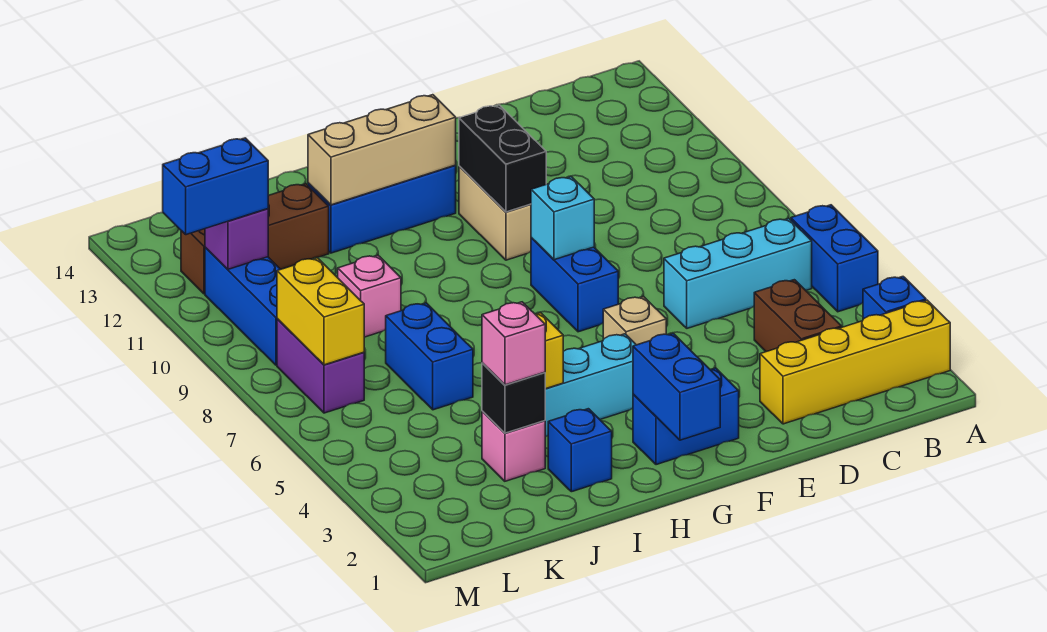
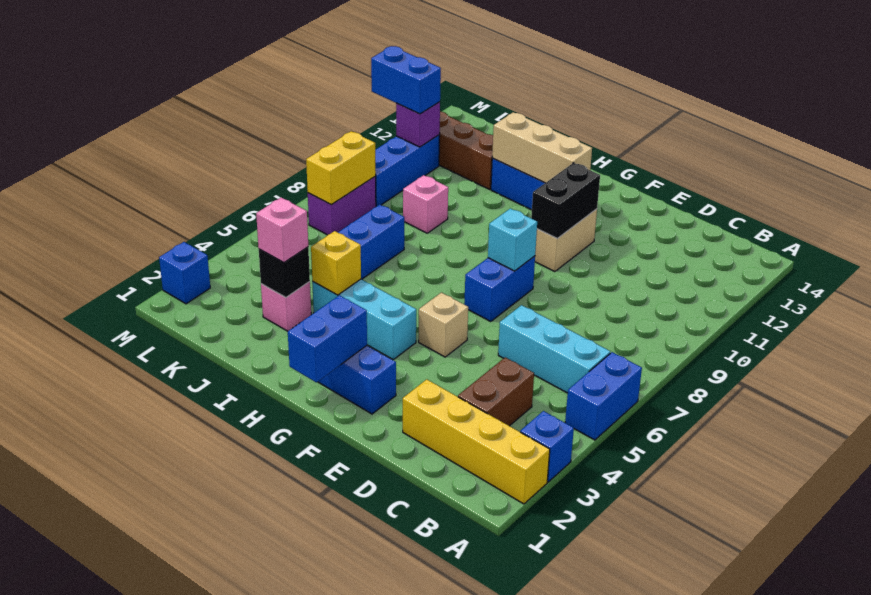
blue brick I2 level 1 -> blue brick M2 level 1

